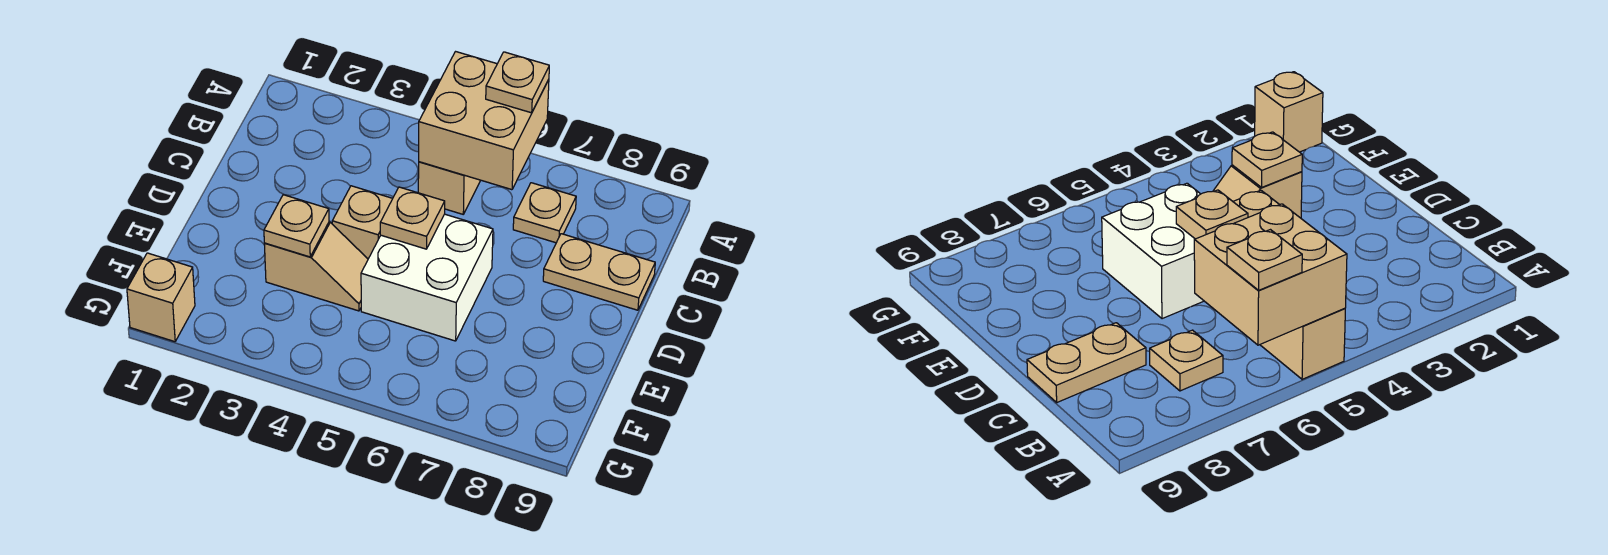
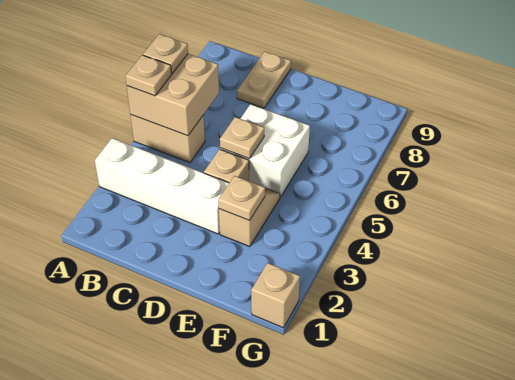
none -> white brick A3:D3 level 1
tan plate B7 level 1 -> tan plate A5 level 3

